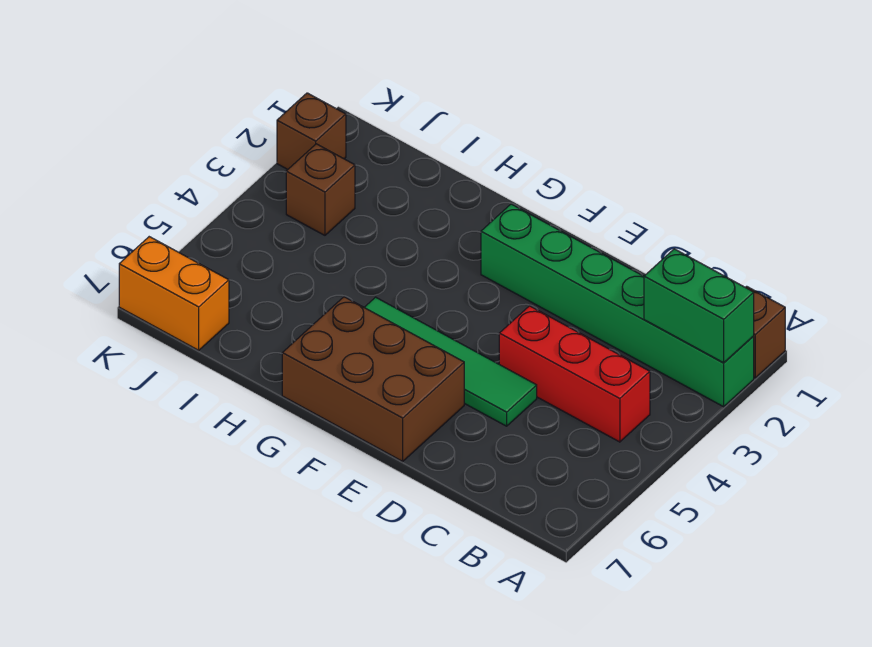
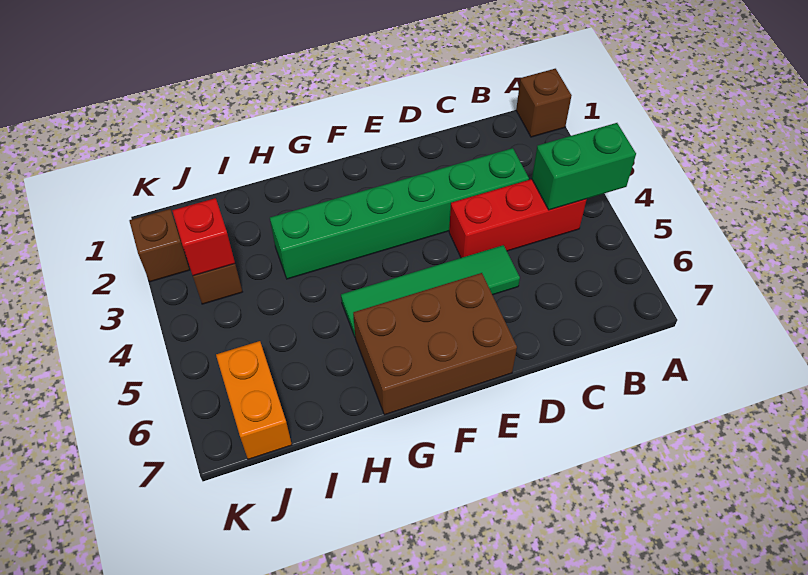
green brick A2:F2 level 1 -> green brick C3:H3 level 1
green brick A2:B2 level 2 -> green brick A4:B4 level 2
none -> red brick J3 level 2
orange brick J7:K7 level 1 -> orange brick J6:J7 level 1

